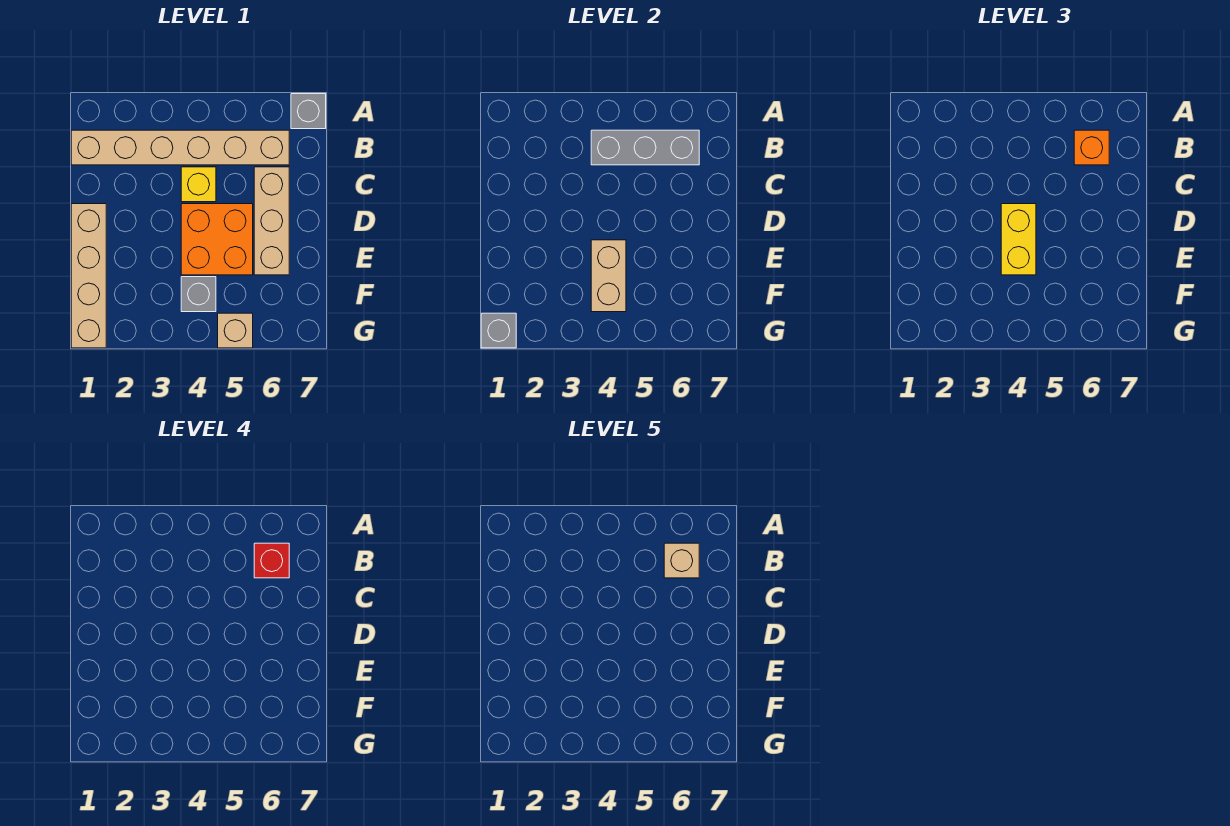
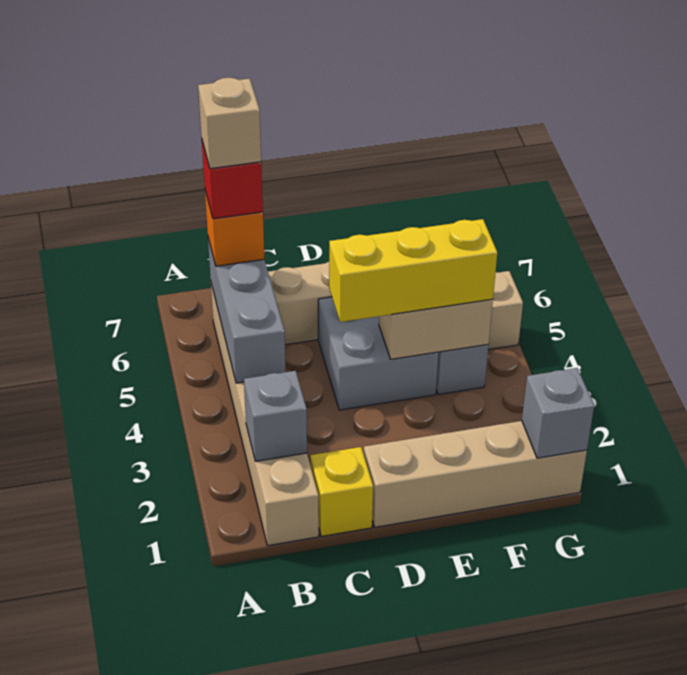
grey brick A7 level 1 -> grey brick B2 level 2
yellow brick C4 level 1 -> yellow brick C1 level 1
orange brick D4:E5 level 1 -> grey brick D4:E5 level 1
yellow brick D4:E4 level 3 -> yellow brick D4:F4 level 3

